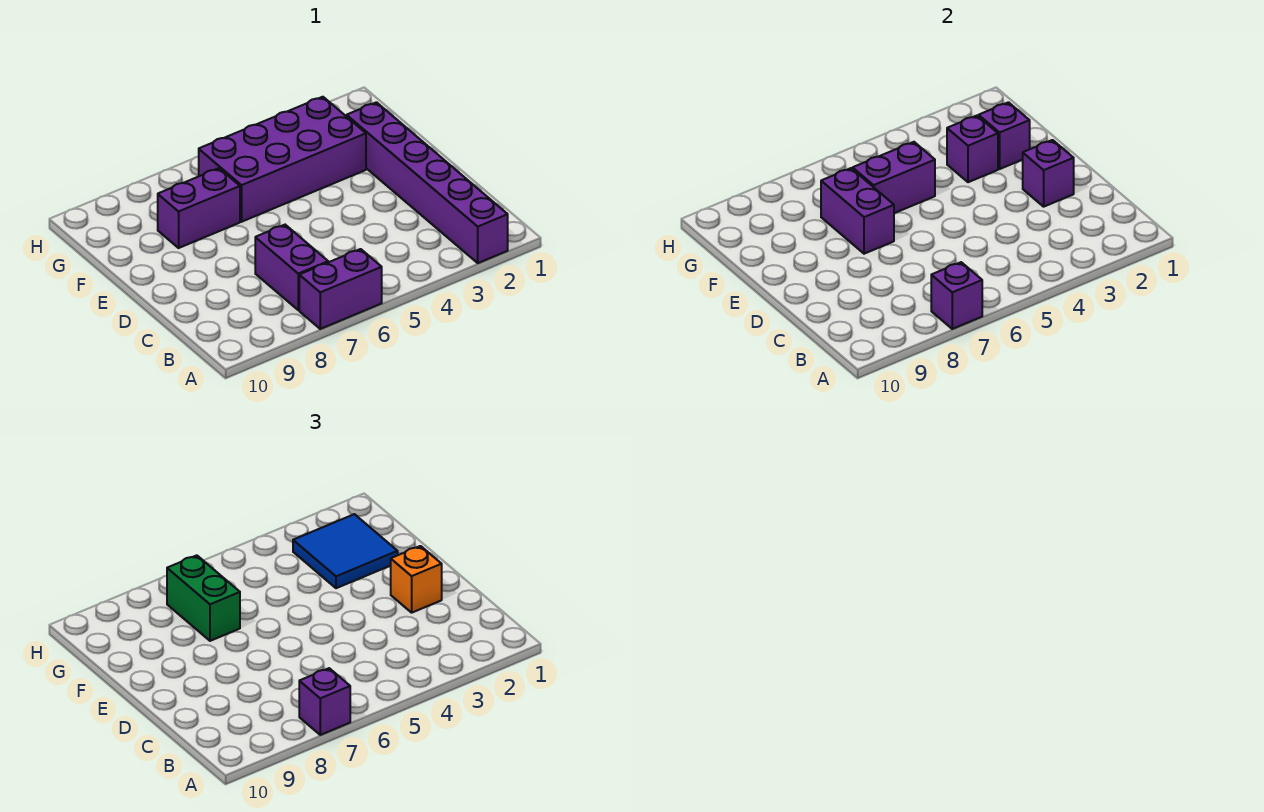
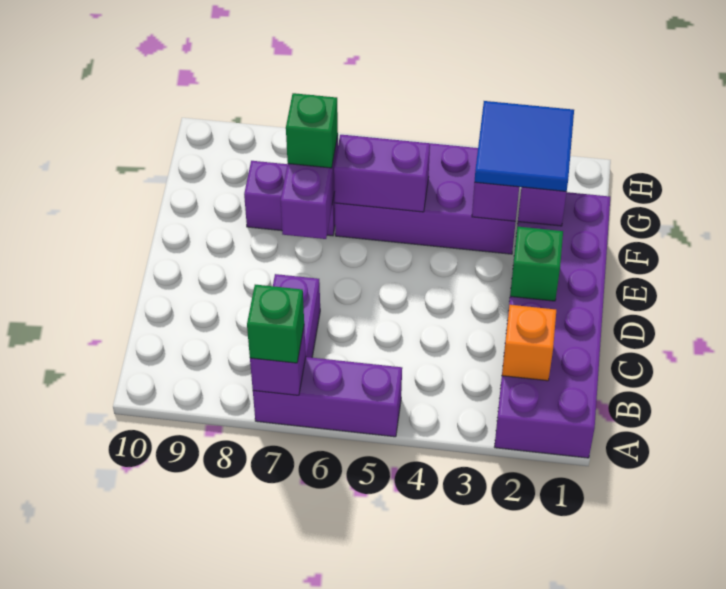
purple brick A2:F2 level 1 -> purple brick A1:F2 level 1
purple brick A6:A7 level 1 -> purple brick A5:A7 level 1
purple brick A7 level 3 -> green brick A7 level 3
purple brick D2 level 2 -> green brick D2 level 2
orange brick D2 level 3 -> orange brick B2 level 2
green brick F7:G7 level 3 -> green brick F7 level 3

